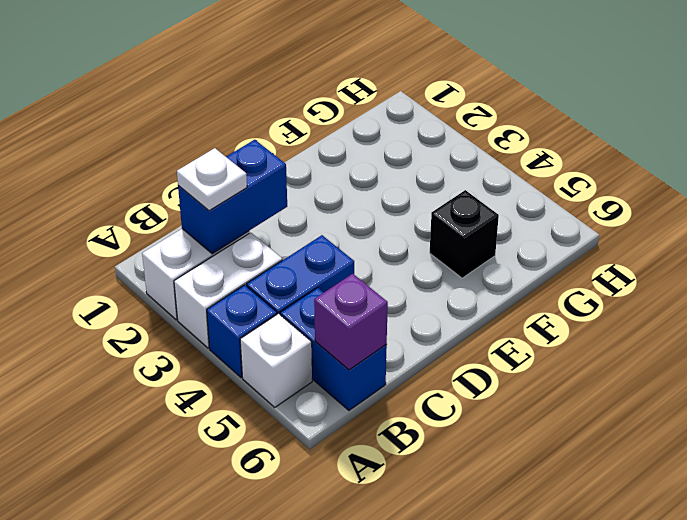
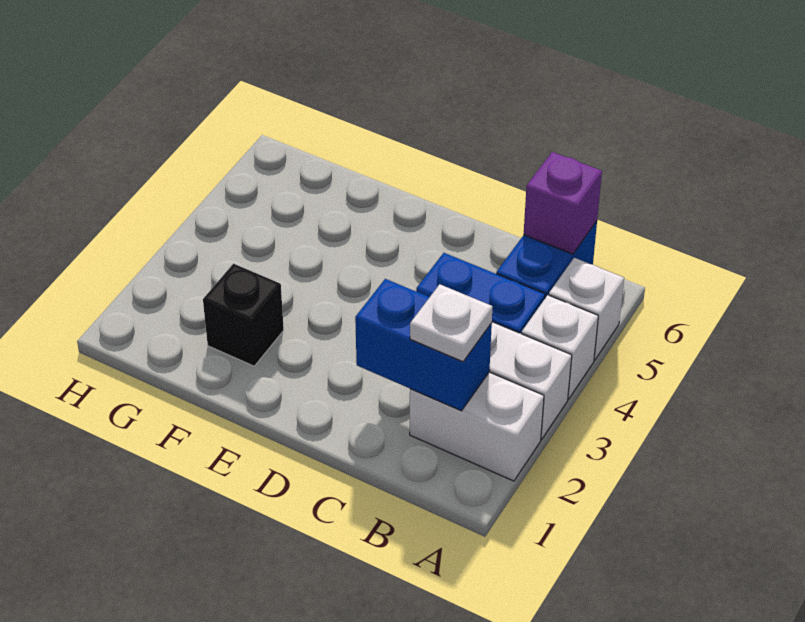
blue brick A4 level 1 -> white brick A4 level 1
black brick F5 level 1 -> black brick F2 level 1

